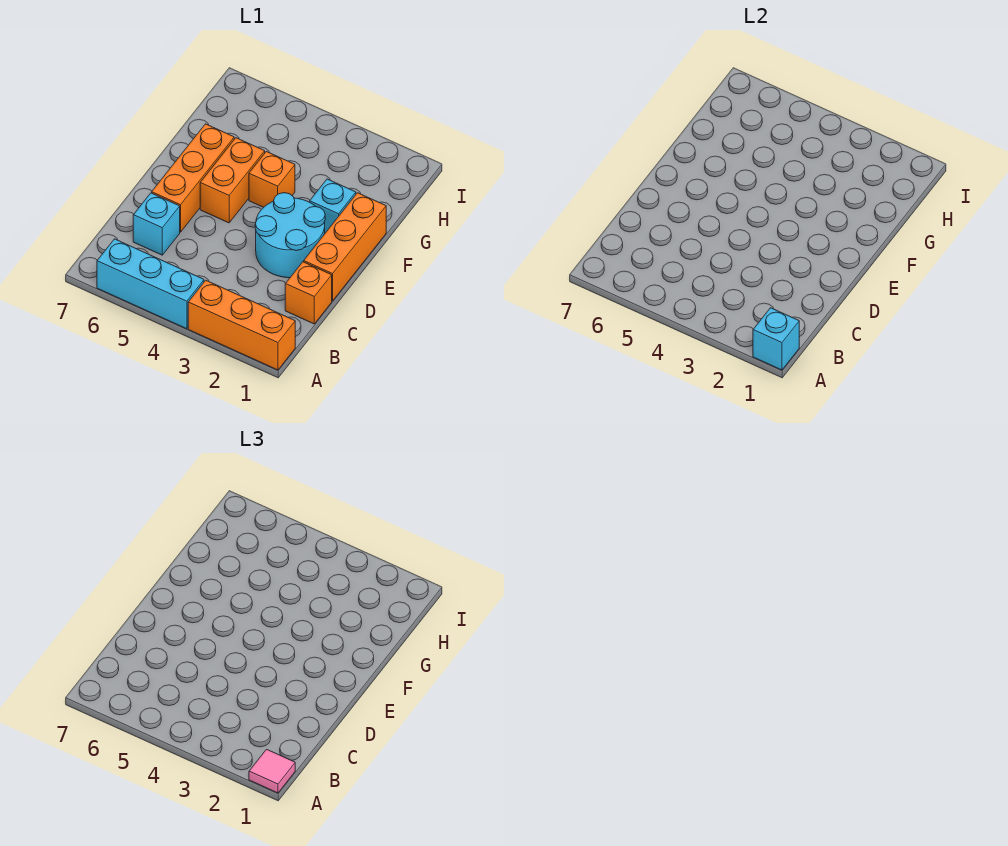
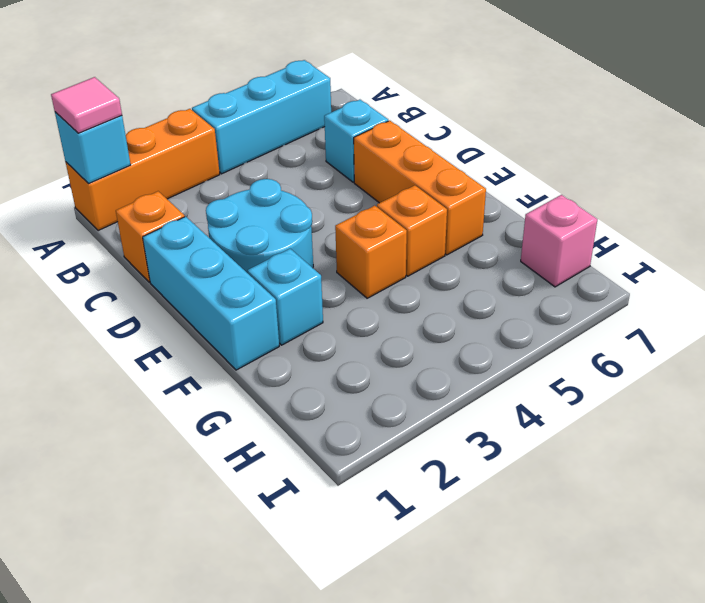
orange brick D1:F1 level 1 -> cyan brick D1:F1 level 1
orange brick E5:F5 level 1 -> orange brick F5 level 1
none -> pink brick H7 level 1

